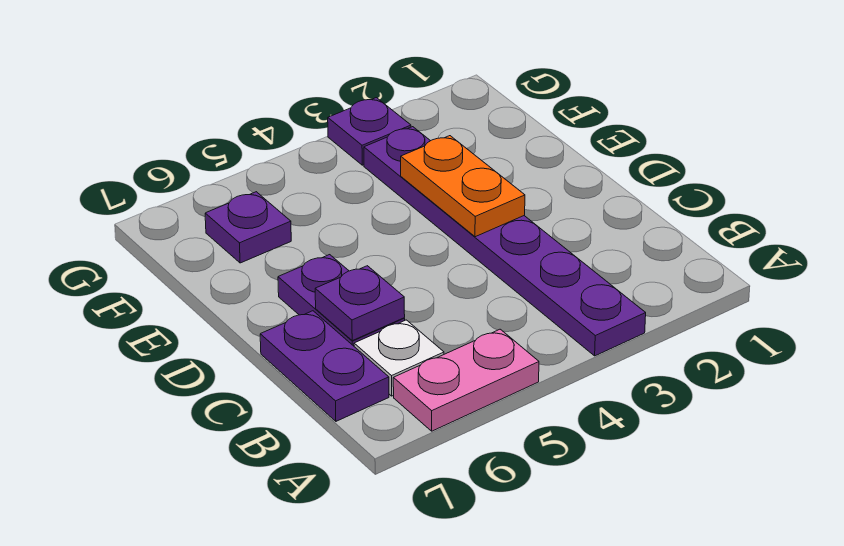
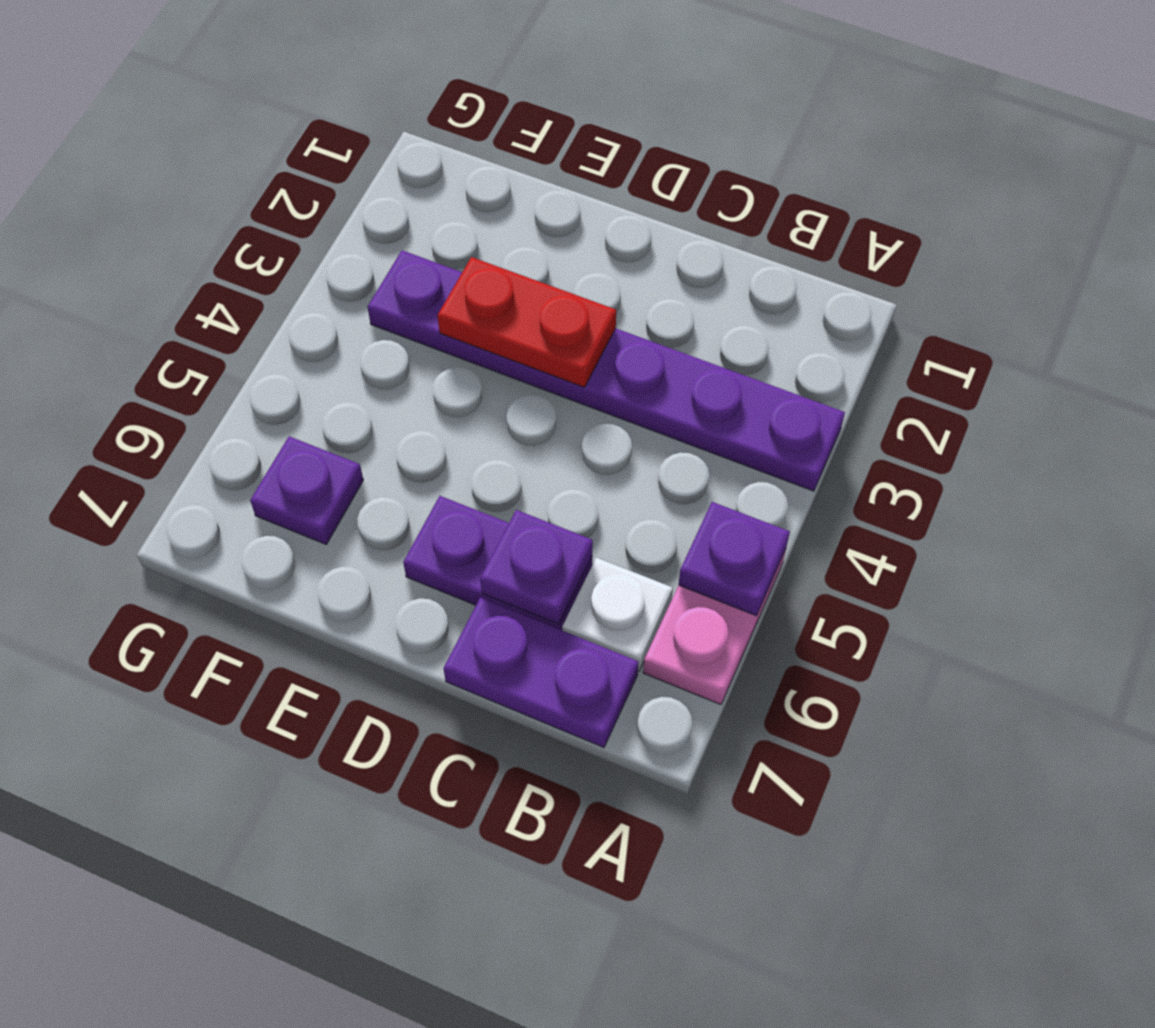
orange plate D3:E3 level 2 -> red plate D3:E3 level 2
purple plate G3 level 1 -> purple plate A5 level 2

